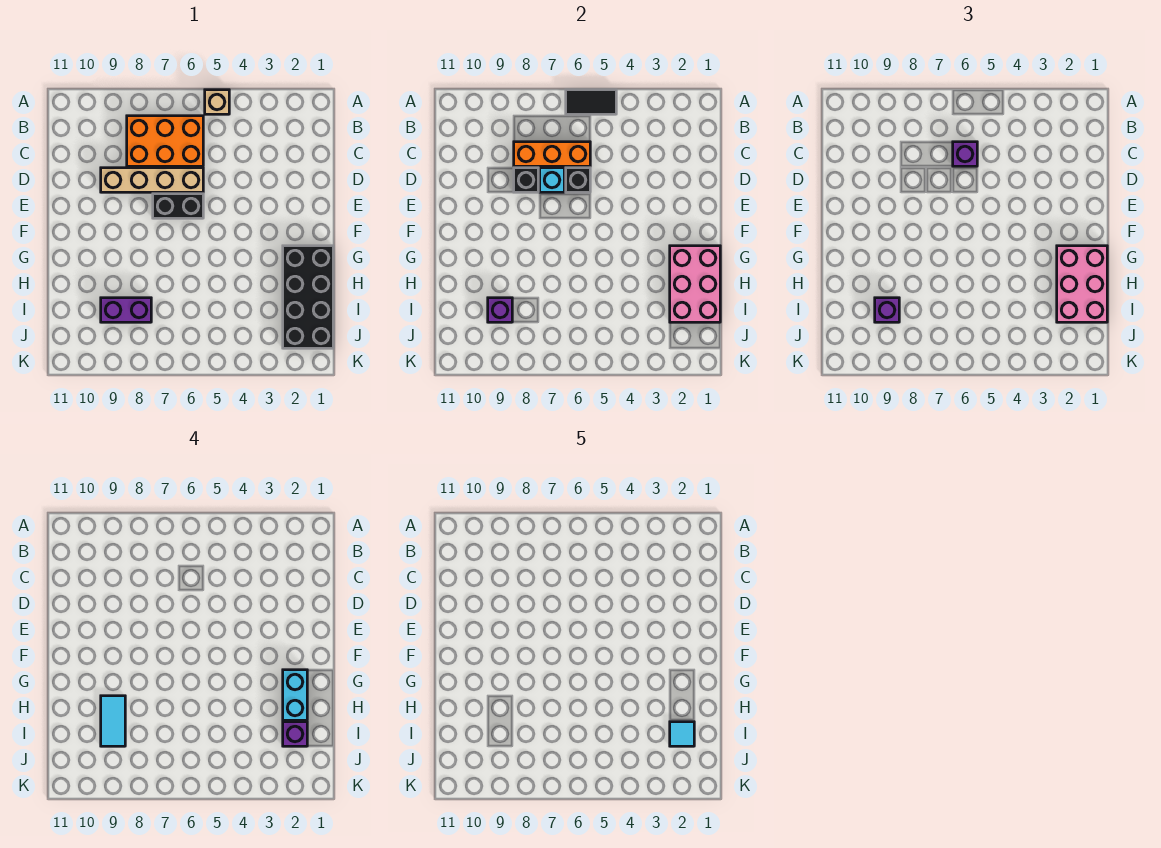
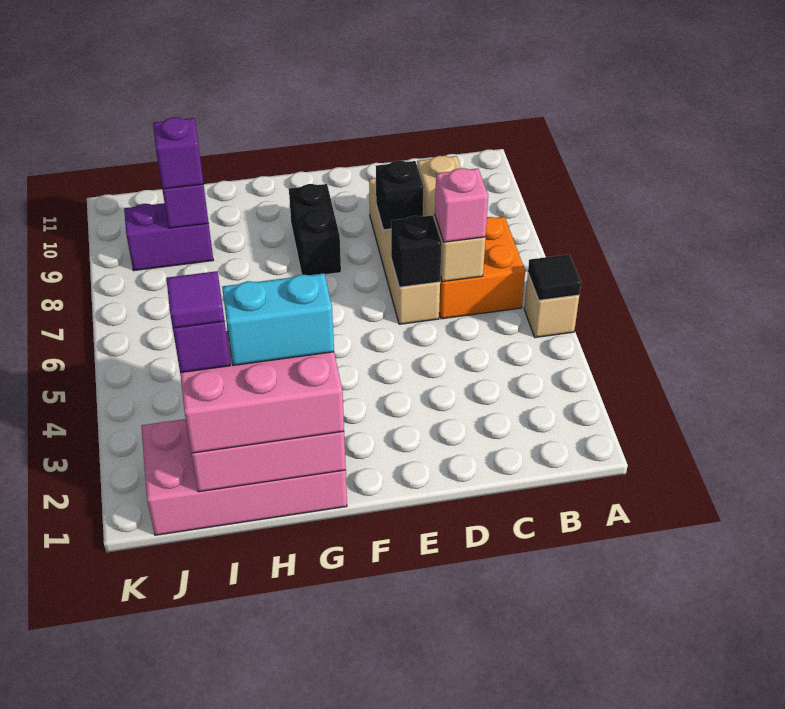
black tile A5:A6 level 2 -> black tile A5 level 2
orange brick B6:C8 level 1 -> orange brick B6:C7 level 1
orange brick C6:C8 level 2 -> tan brick C6:C8 level 2
purple brick C6 level 3 -> pink brick C6 level 3
cyan brick D7 level 2 -> none
black brick E6:E7 level 1 -> black brick F8:F9 level 1
black brick G1:J2 level 1 -> pink brick G1:J2 level 1
cyan tile H9:I9 level 4 -> none
cyan tile I2 level 5 -> purple tile I2 level 5
purple brick I8:I9 level 1 -> purple brick I9:J9 level 1

